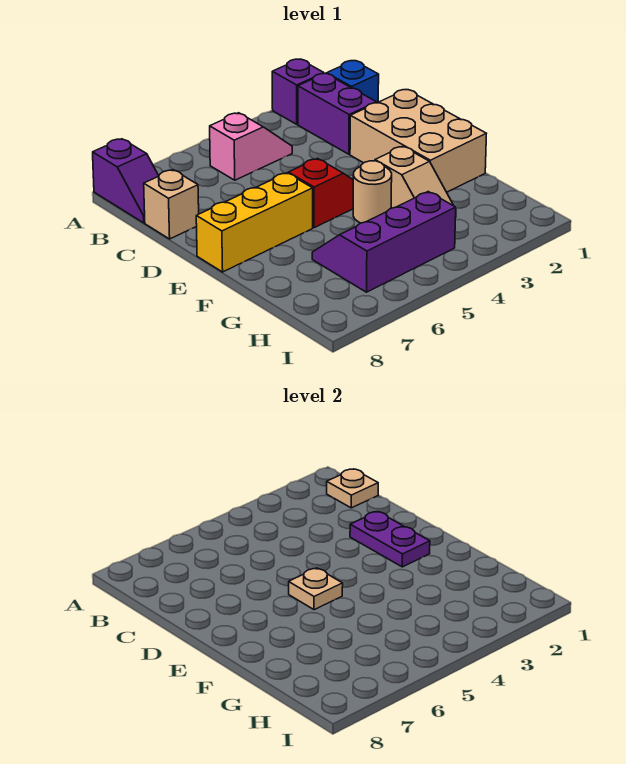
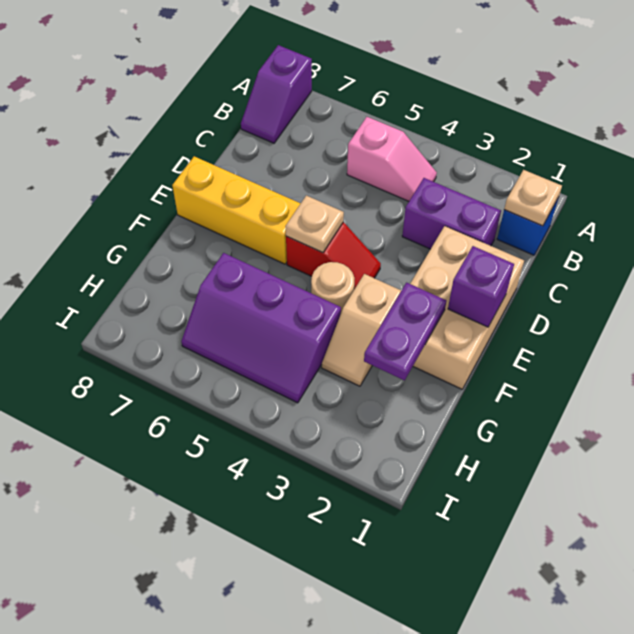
purple brick A2 level 1 -> purple brick E1 level 2
purple brick B2:C2 level 1 -> purple brick C2:C3 level 1
tan brick C8 level 1 -> none
purple plate D2:E2 level 2 -> purple plate F2:G2 level 2
purple slope G4:H6 level 1 top H -> purple slope G4:H6 level 1 top G

